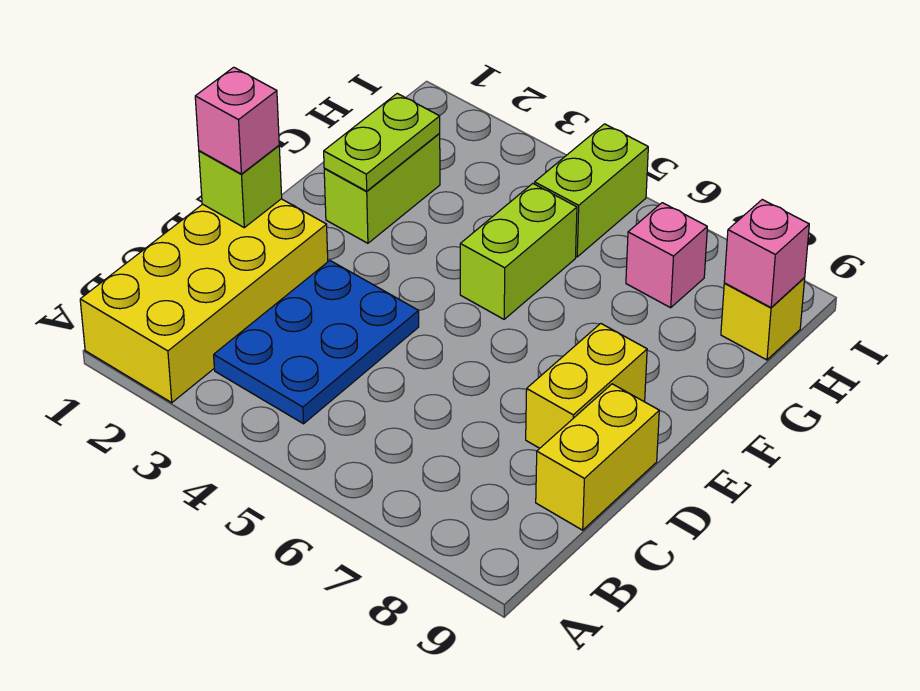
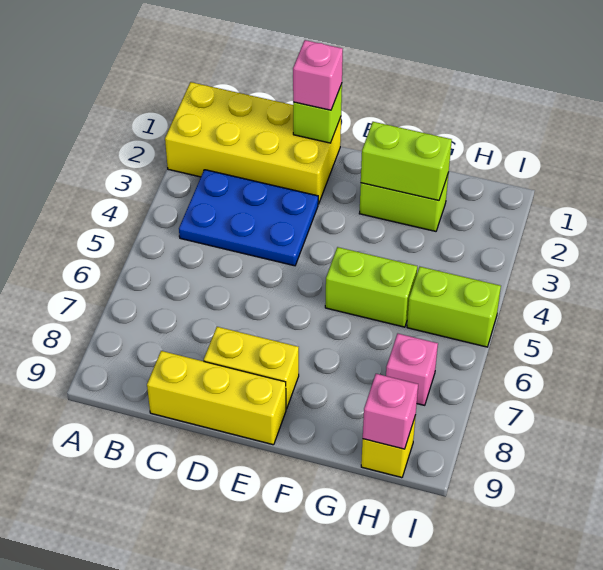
yellow brick C9:D9 level 1 -> yellow brick C9:E9 level 1
lime plate F2:G2 level 2 -> lime brick F2:G2 level 2

